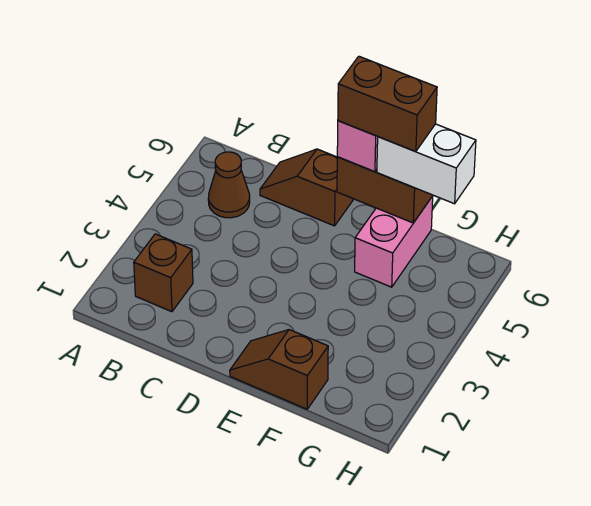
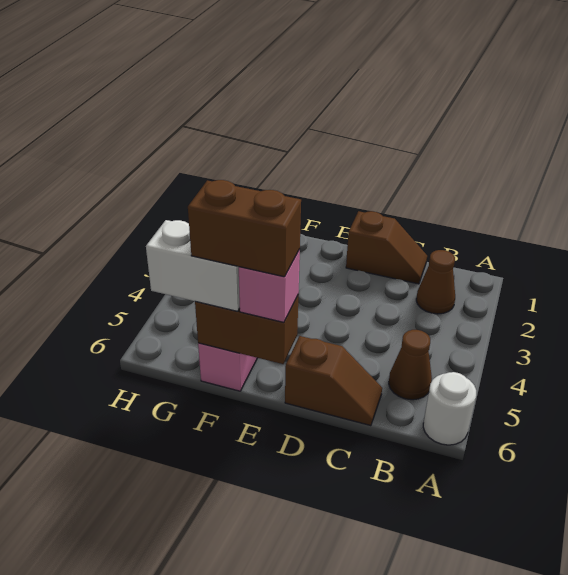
none -> white round brick A6 level 1
brown brick B2 level 1 -> brown cone B2 level 1
brown slope E1:F1 level 1 top F -> brown slope C1:D1 level 1 top D

